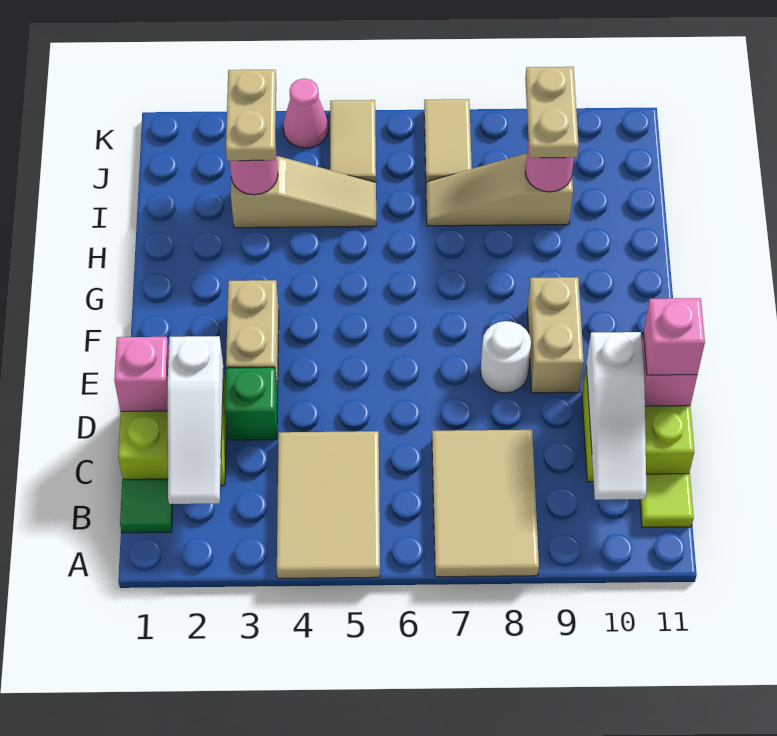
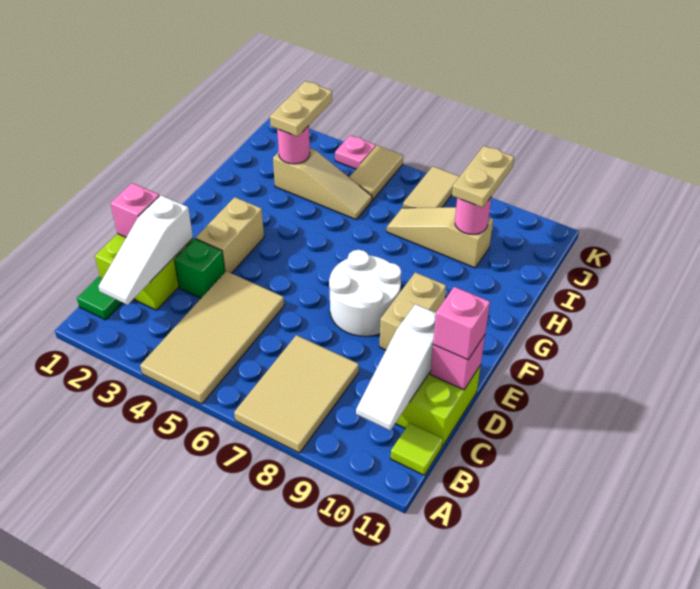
tan tile A4:C5 level 1 -> tan tile A4:D5 level 1
white round brick E8 level 1 -> white round brick E7:F8 level 1
pink cone K4 level 1 -> pink plate K4 level 1

